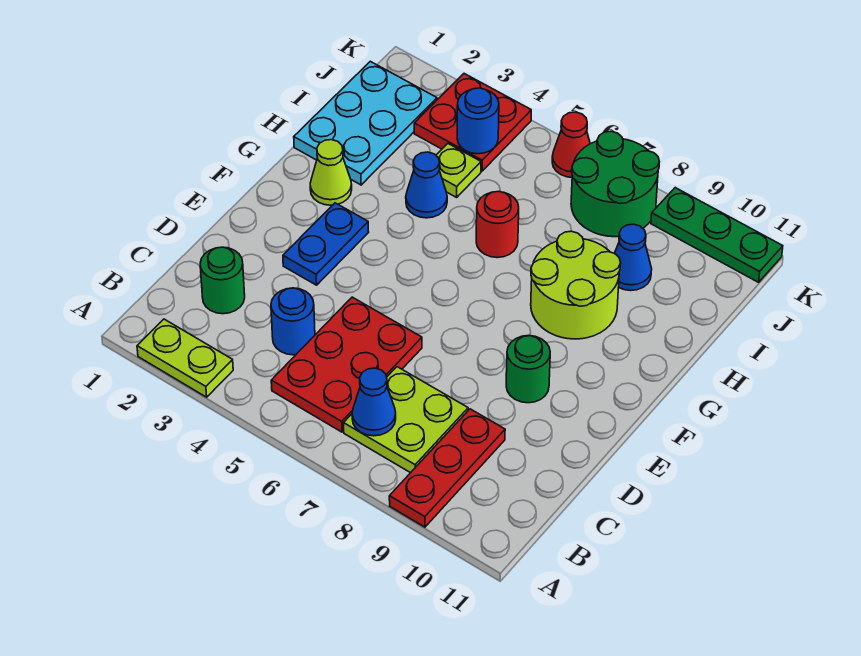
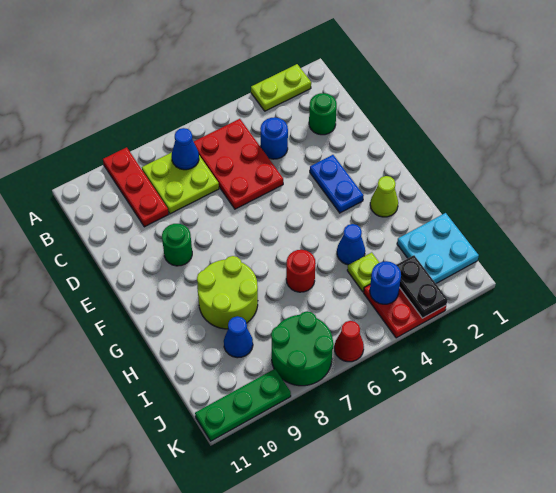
cyan plate H1:J2 level 1 -> cyan plate I1:J2 level 1
none -> black plate J3:K3 level 2

